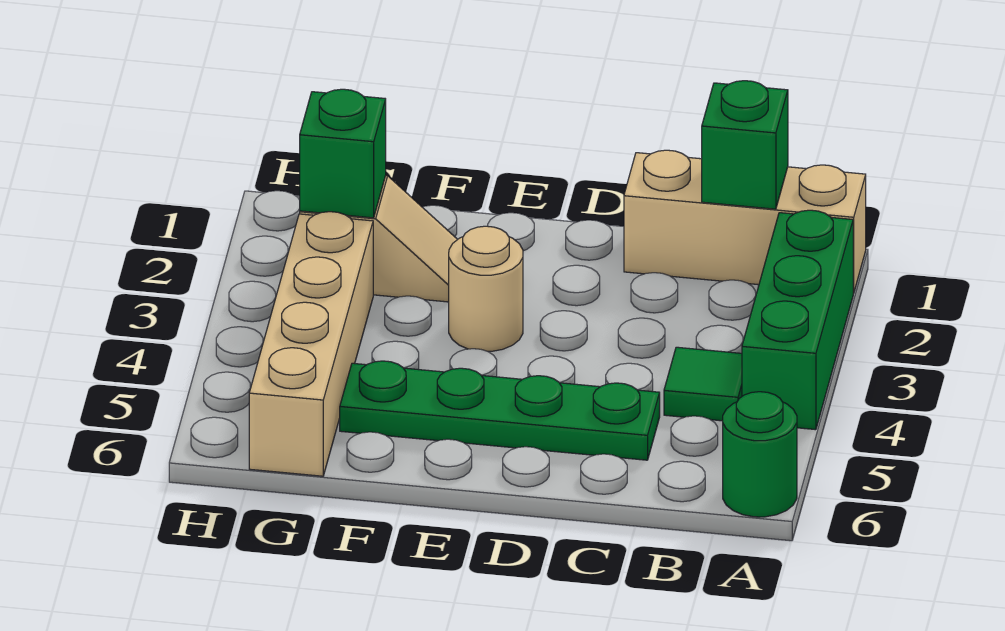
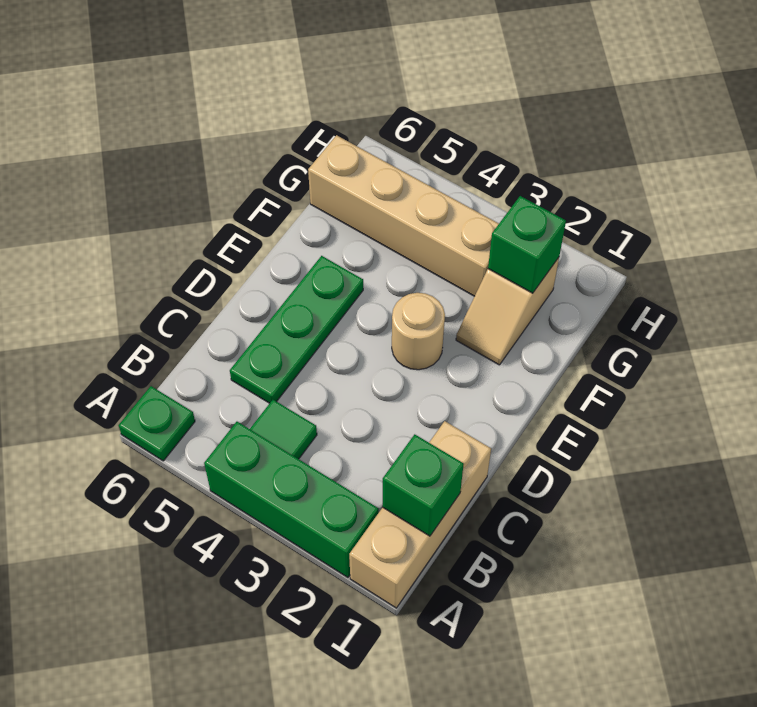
green round brick A6 level 1 -> green plate A6 level 1
green plate C5:F5 level 1 -> green plate C5:E5 level 1

